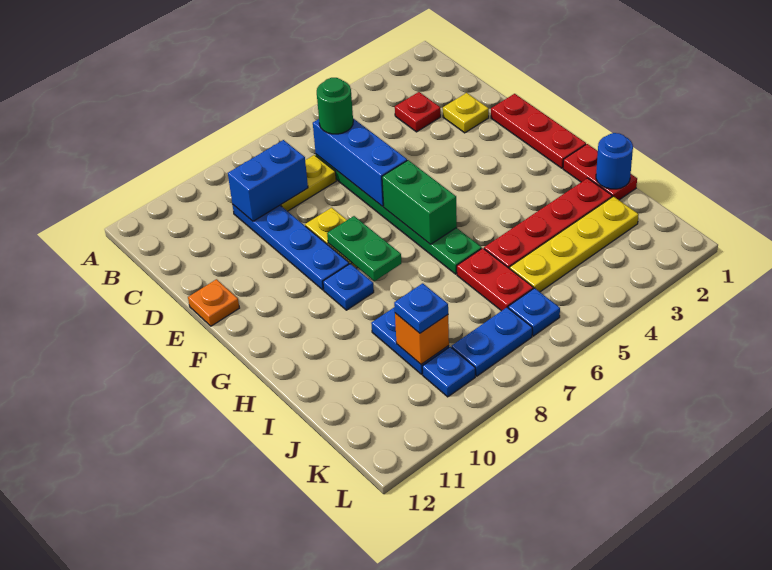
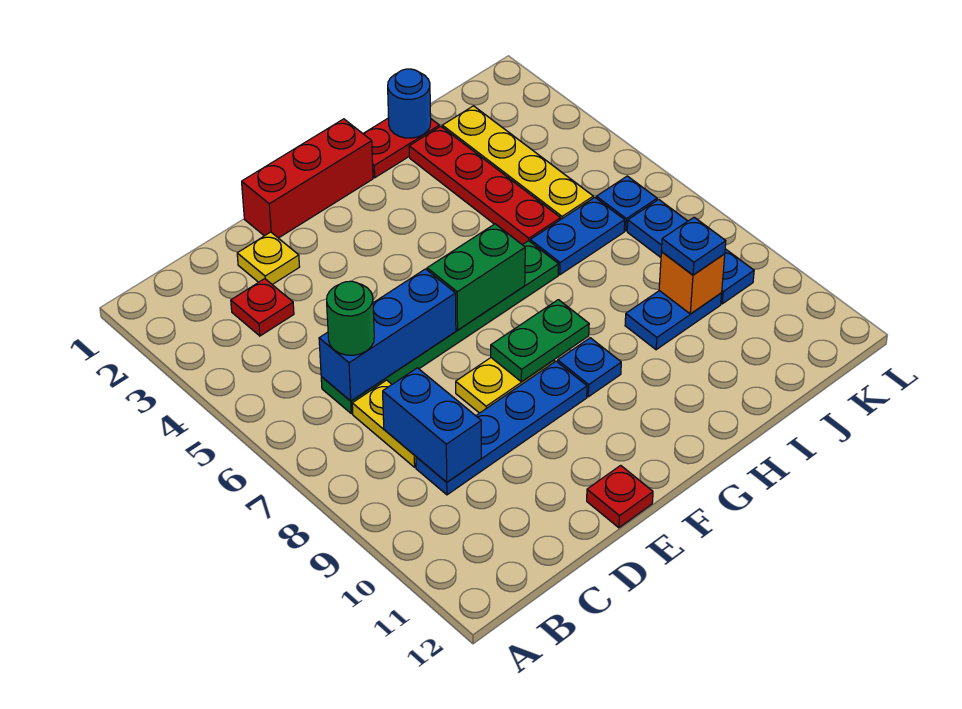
red plate E1:G1 level 1 -> red brick E1:G1 level 1
orange plate E12 level 1 -> red plate E12 level 1
red plate I6:J6 level 1 -> blue plate I6:J6 level 1

